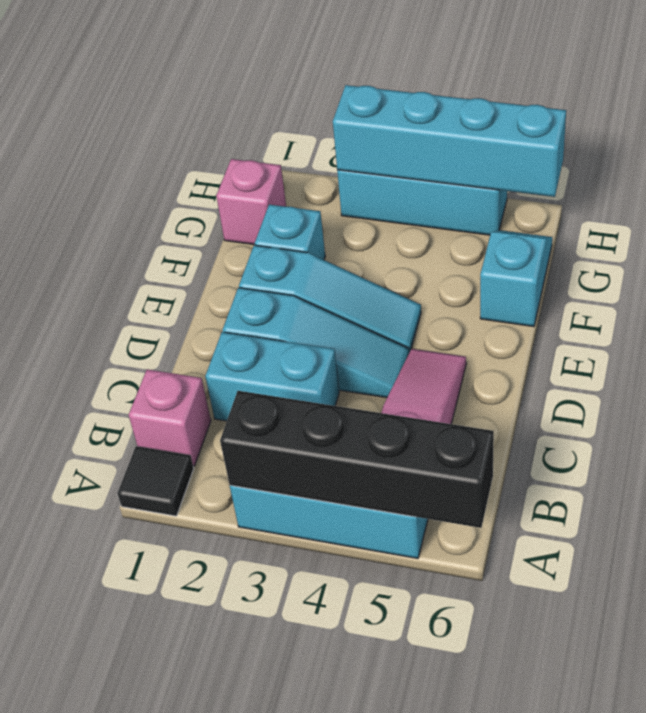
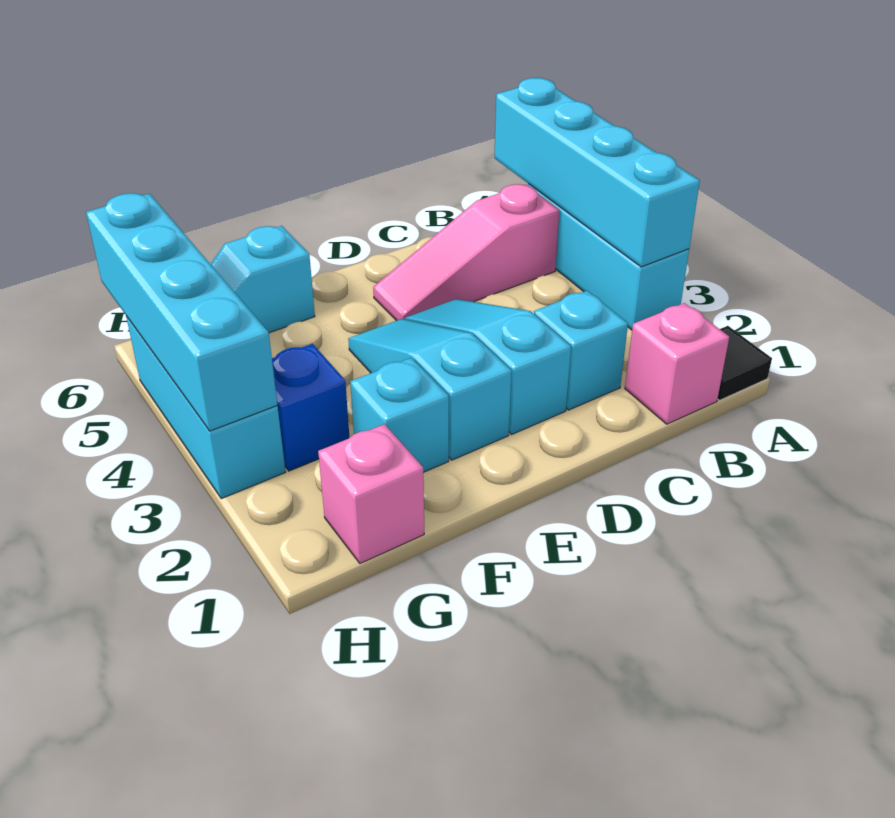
black brick A3:A6 level 2 -> cyan brick A3:A6 level 2
cyan brick C2:C3 level 1 -> cyan brick C2 level 1
none -> blue brick G3 level 1

